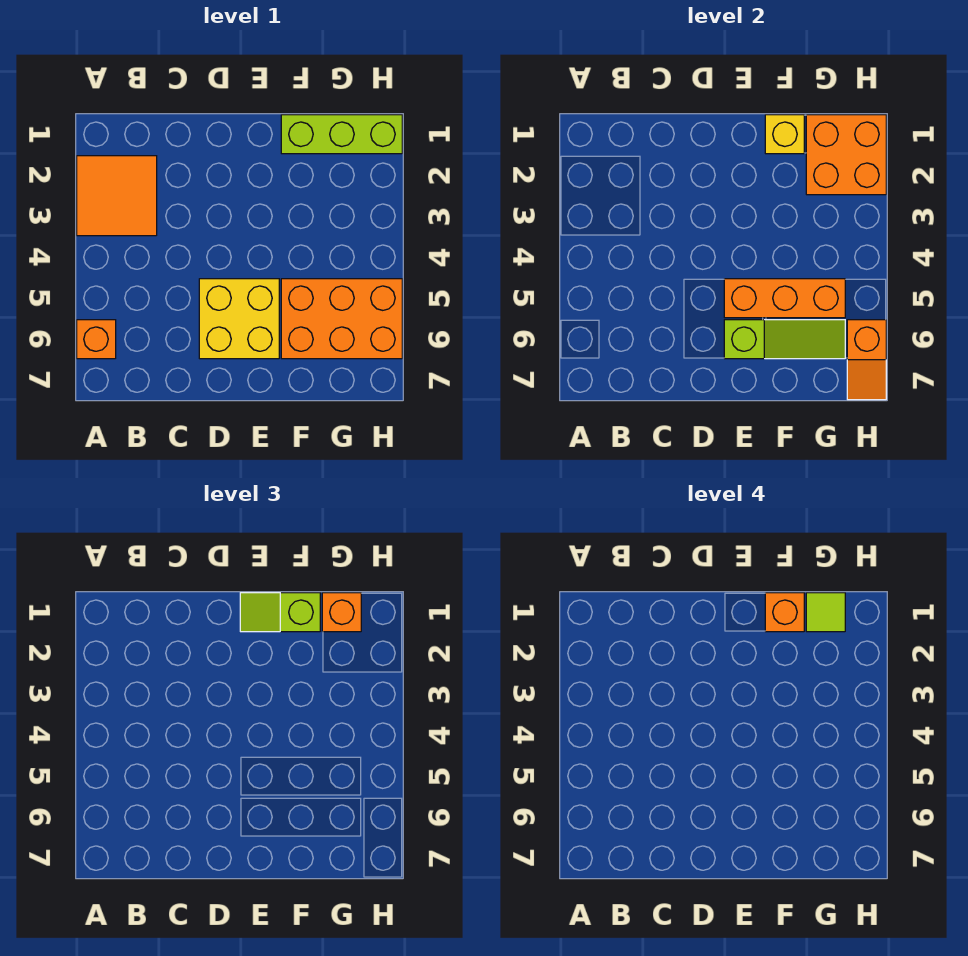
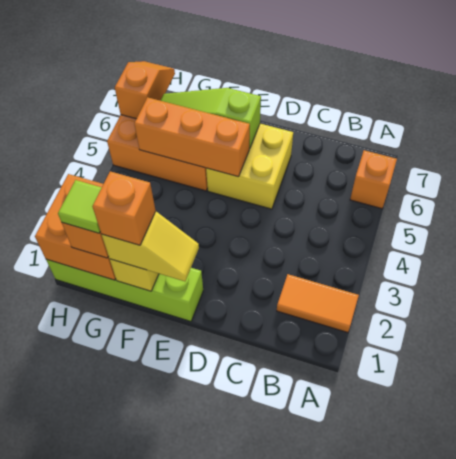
orange tile A2:B3 level 1 -> orange tile A2:B2 level 1
lime slope E1:F1 level 3 top F -> yellow slope E1:F1 level 3 top F
lime brick F1:H1 level 1 -> lime brick E1:H1 level 1

